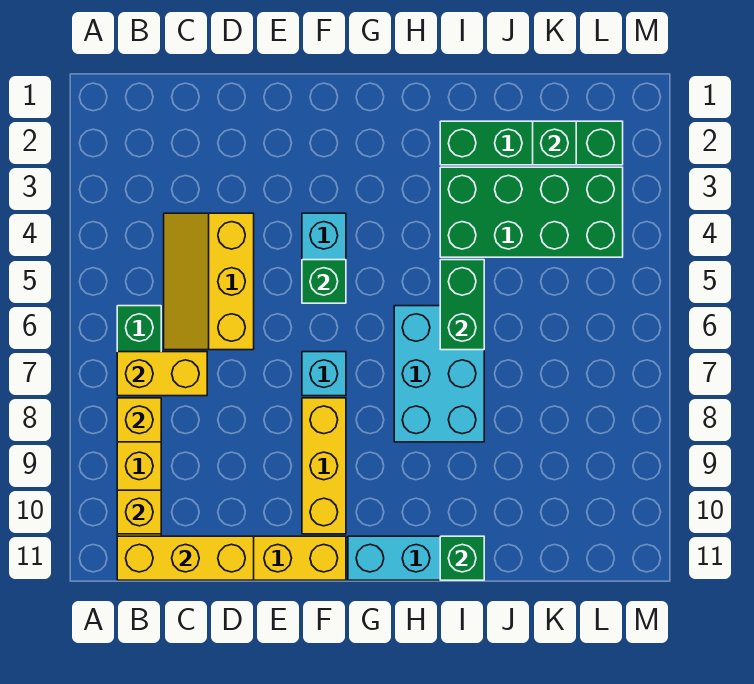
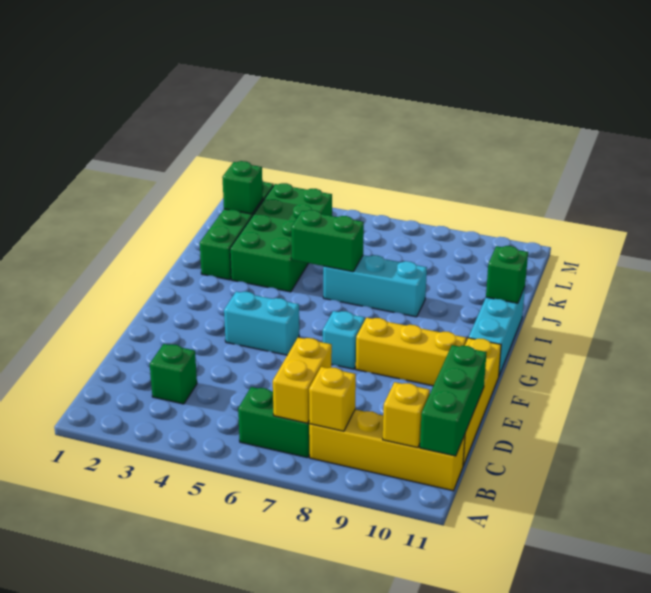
yellow brick B11:D11 level 2 -> green brick B11:D11 level 2
yellow slope C4:D6 level 1 top D -> none
green brick F5 level 2 -> green brick C3 level 1
cyan brick H6:I8 level 1 -> cyan brick I6:I8 level 1

